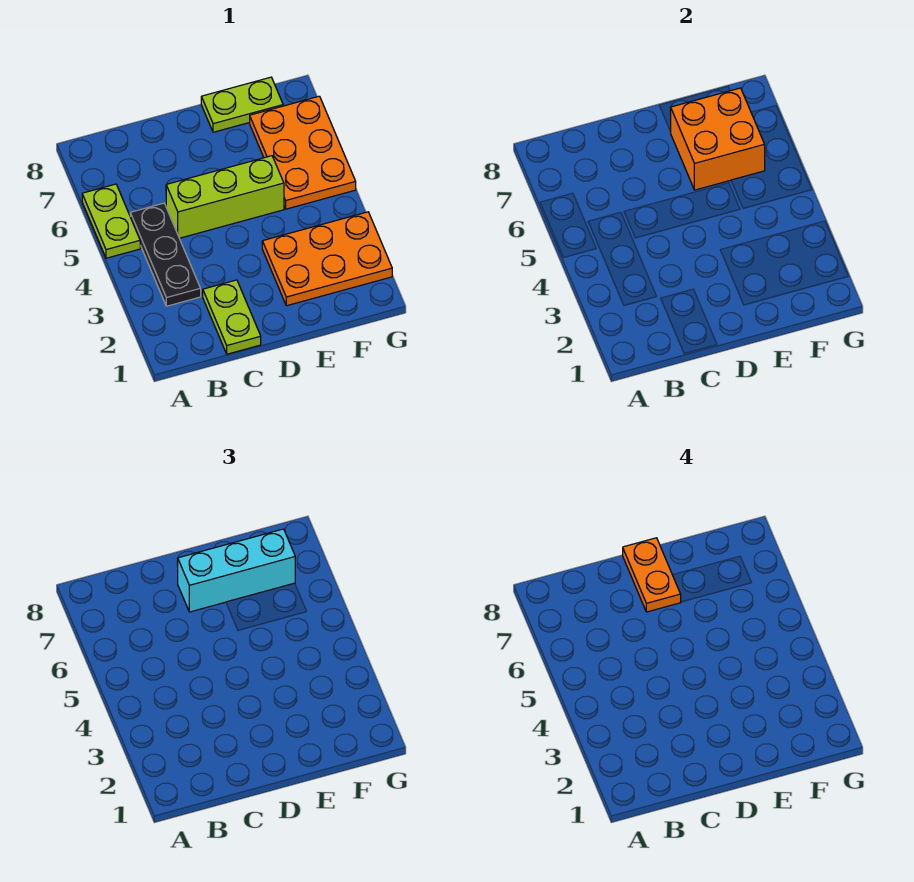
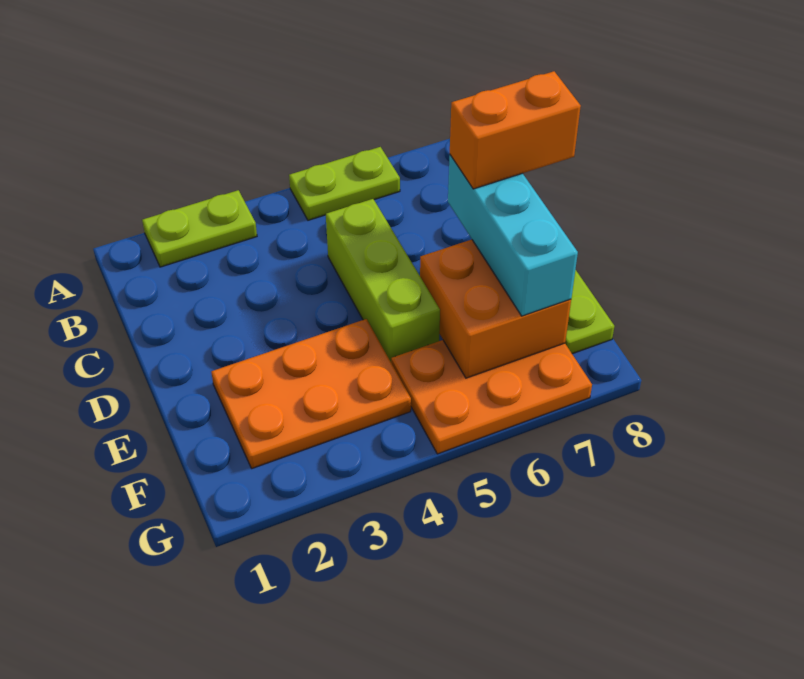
black plate B3:B5 level 1 -> none
lime plate C1:C2 level 1 -> lime plate A2:A3 level 1
orange plate D7:D8 level 4 -> orange brick D7:D8 level 4
orange plate E2:G3 level 1 -> orange plate E2:F4 level 1

